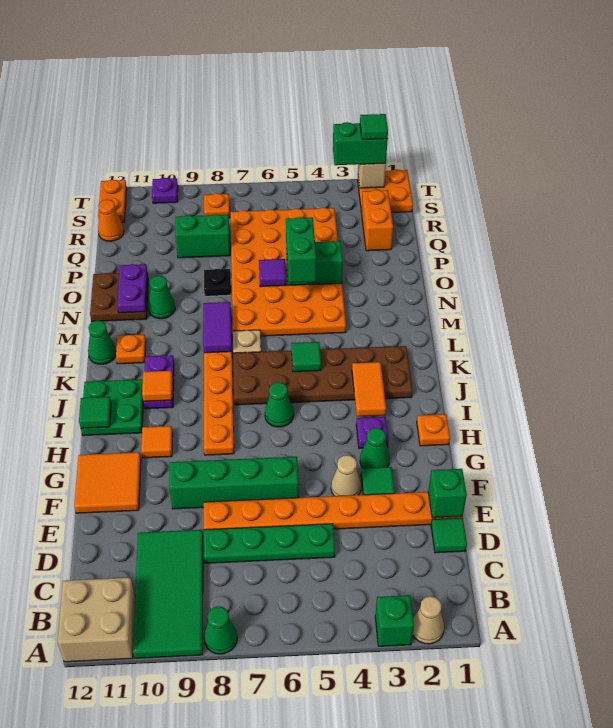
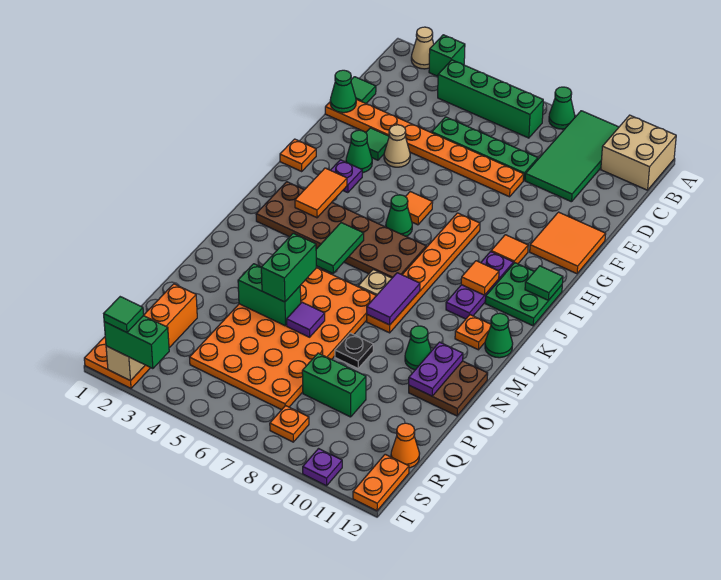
green brick E1 level 2 -> green cone E1 level 2
green brick F6:F9 level 1 -> green brick B4:B7 level 1
none -> orange tile H6 level 1
purple plate J10:K10 level 1 -> purple plate I10:K10 level 1
green tile K5 level 2 -> green tile K5:L5 level 2

